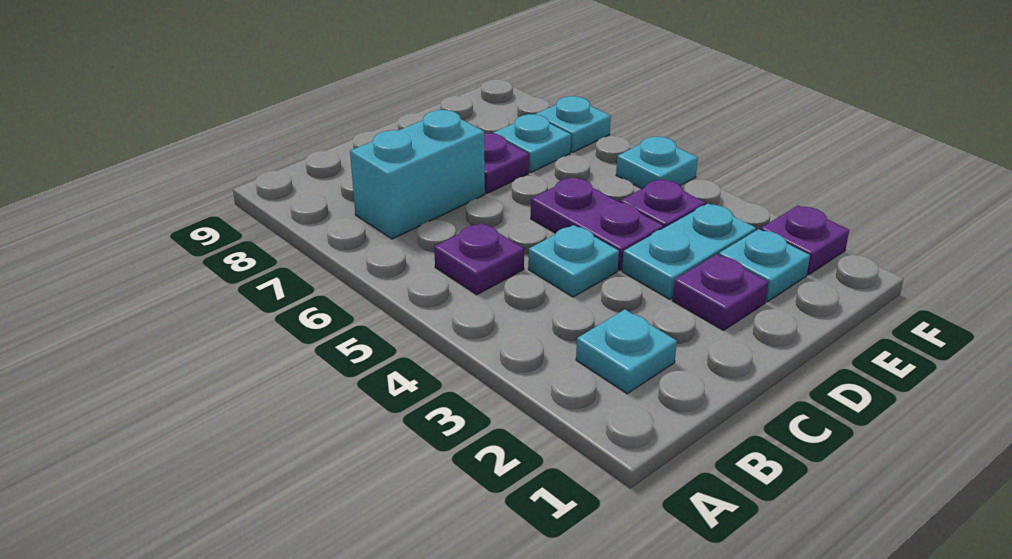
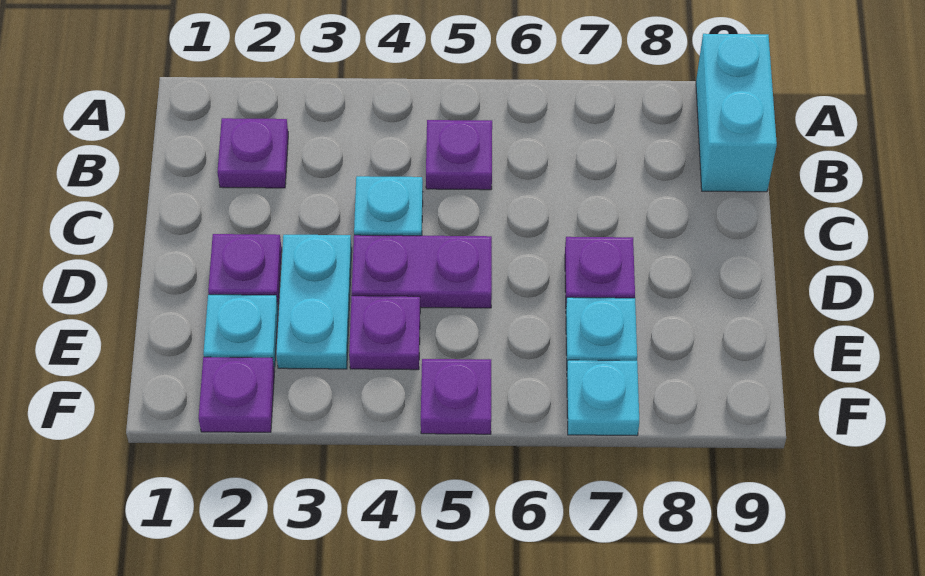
cyan plate B2 level 1 -> purple plate B2 level 1
cyan brick B7:C7 level 1 -> cyan brick A9:B9 level 1
cyan plate F5 level 1 -> purple plate F5 level 1

